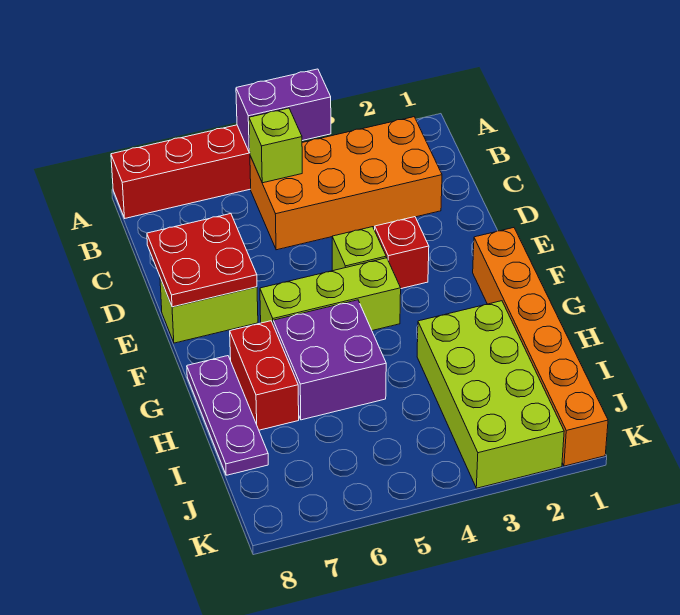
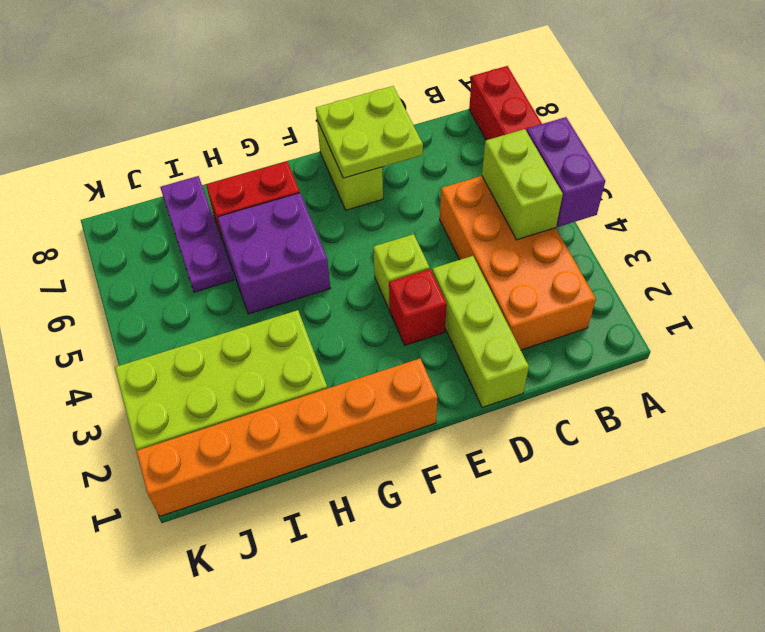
lime brick B5 level 2 -> lime brick B4:B5 level 2
red plate D7:E8 level 2 -> lime plate D7:E8 level 2
lime brick F4:F6 level 1 -> lime brick D1:D3 level 1
purple plate G8:I8 level 1 -> purple plate I6:I8 level 1

